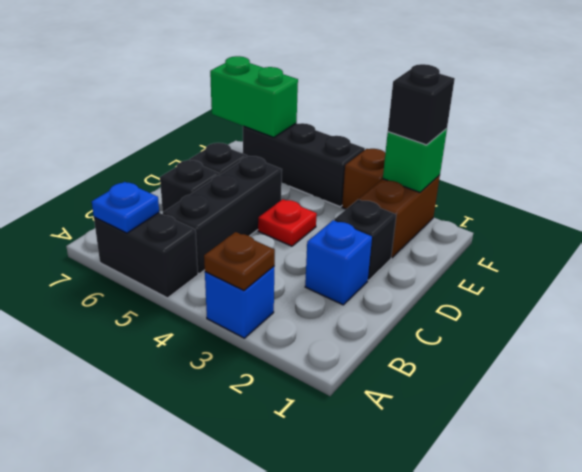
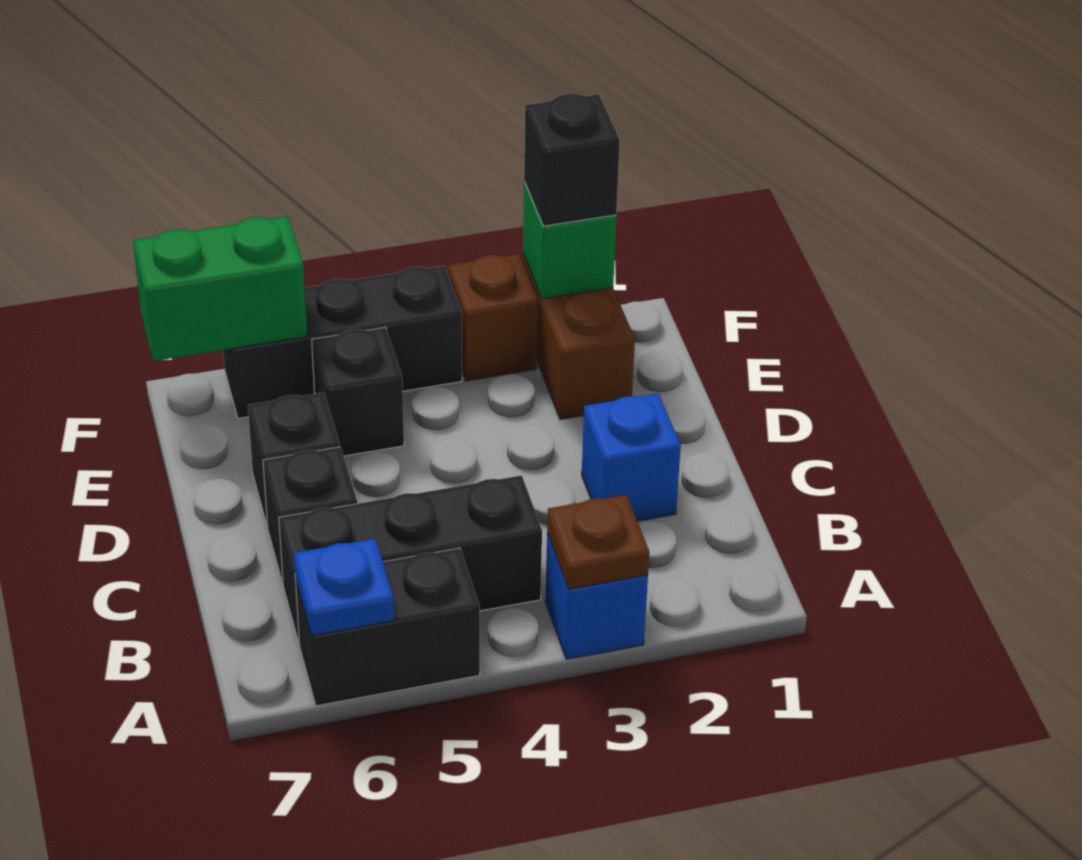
black brick B5:D5 level 1 -> black brick B4:B6 level 1
black brick D2 level 1 -> black brick E5 level 1
red plate D4 level 1 -> none

